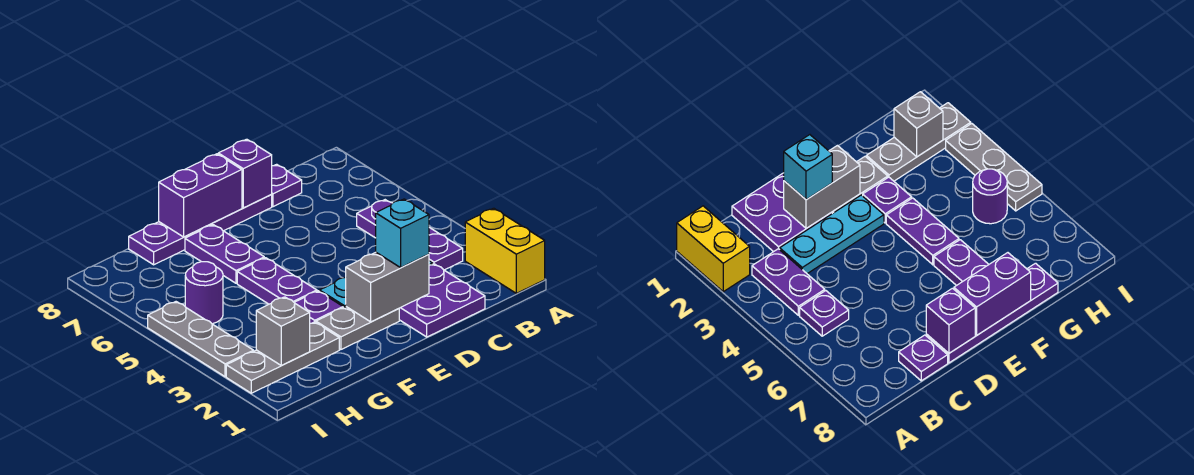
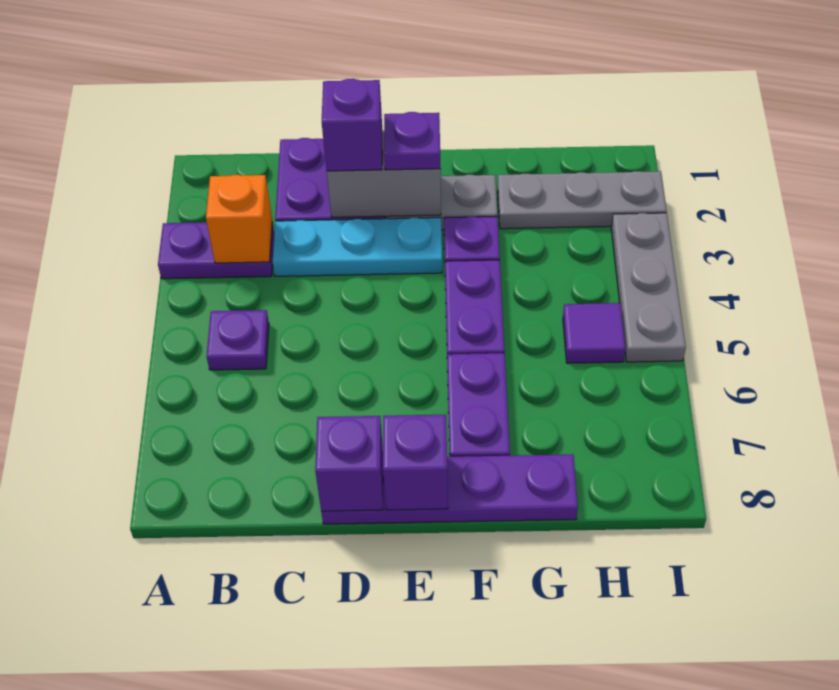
yellow brick A1:A2 level 1 -> none
purple plate B3:B4 level 1 -> purple plate A3:B3 level 1
none -> orange brick B3 level 2
purple plate C8 level 1 -> purple plate E2 level 3
cyan brick D2 level 3 -> purple brick D2 level 3
purple brick E8:F8 level 2 -> purple brick E8 level 2
grey brick H2 level 2 -> none
purple round brick H5 level 1 -> purple tile H5 level 1

